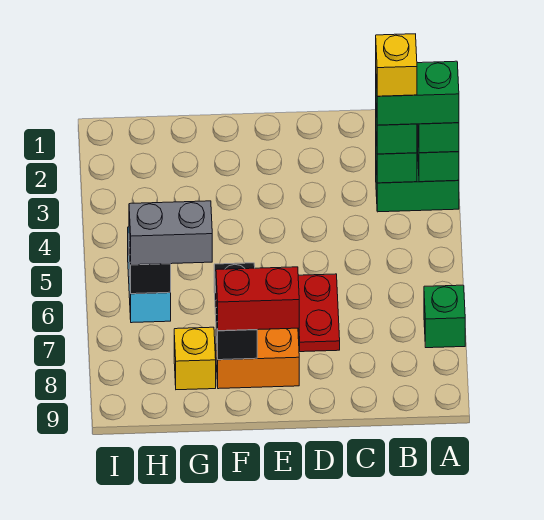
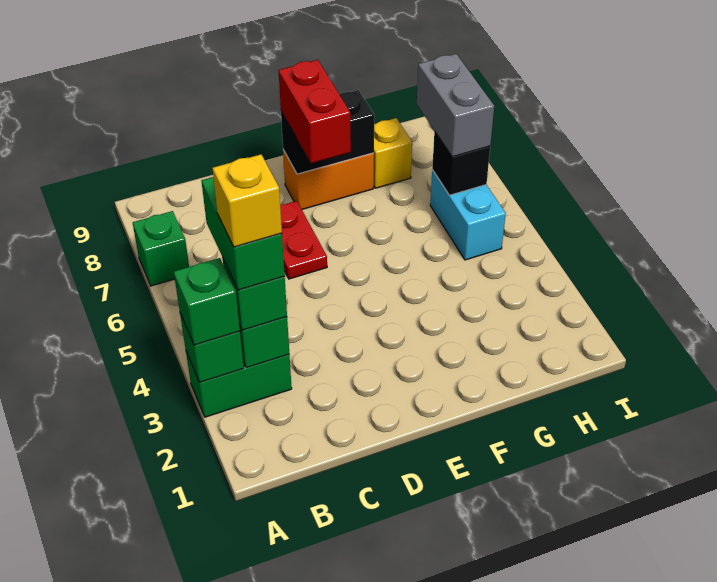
green brick A3:B3 level 4 -> green brick B3:B4 level 4
red brick E8:F8 level 3 -> red brick E7:E8 level 3
black brick F7:F8 level 2 -> black brick E8:F8 level 2
grey brick G6:H6 level 3 -> grey brick H6:H7 level 3

